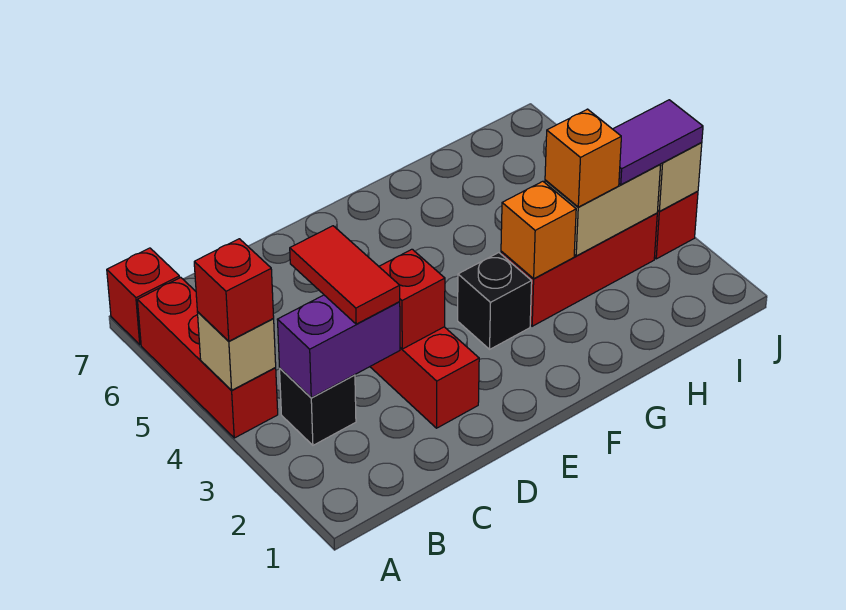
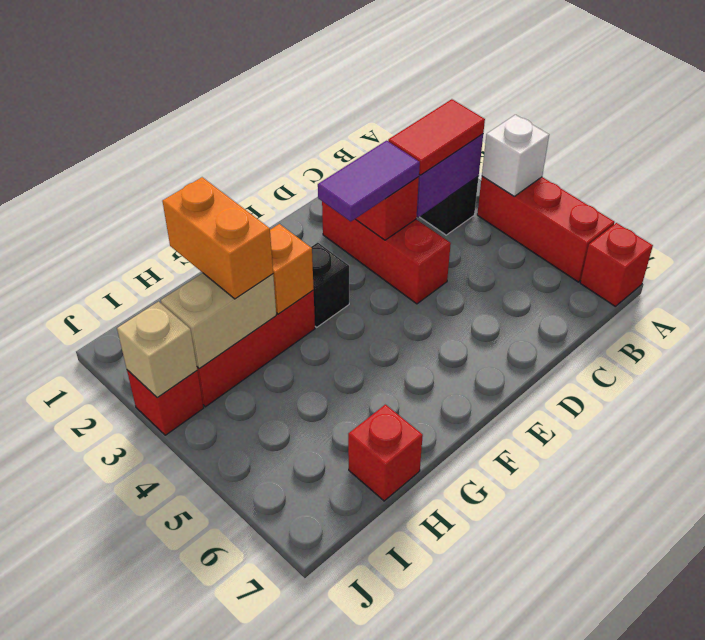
tan brick A4 level 2 -> white brick A4 level 2
red brick A4 level 3 -> red brick H7 level 1
red tile C3:C4 level 3 -> red tile B3:C3 level 3
orange brick H3 level 3 -> orange brick H2:H3 level 3
purple tile I3:J3 level 3 -> purple tile D3:E3 level 3

